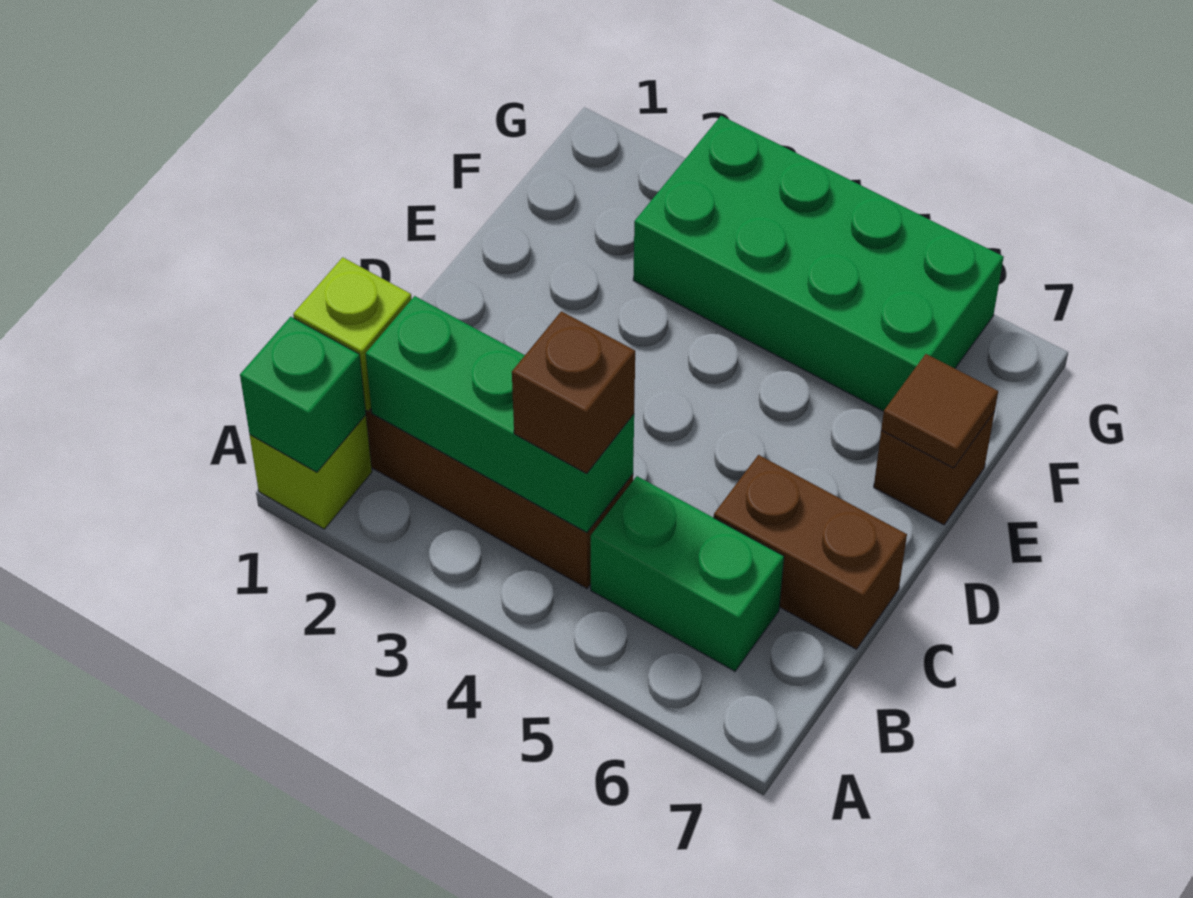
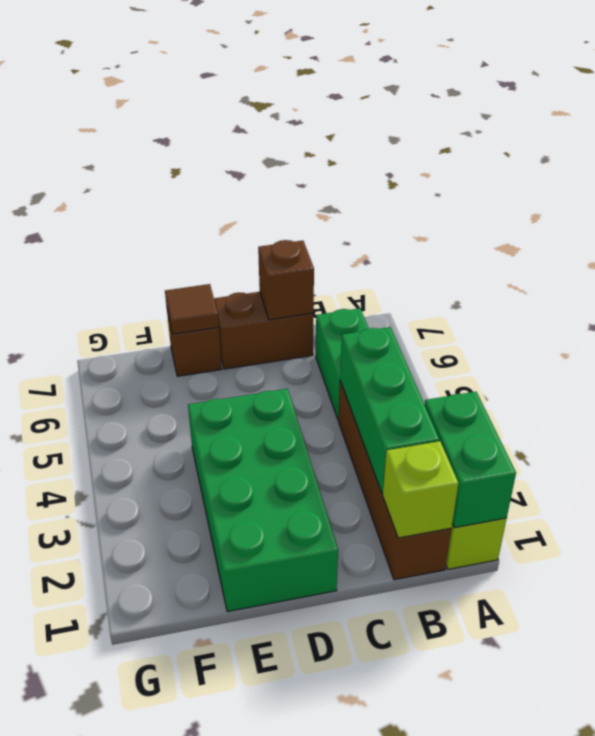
green brick A1 level 2 -> green brick A1:A2 level 2
brown brick B4 level 3 -> brown brick C7 level 2
brown brick C6:C7 level 1 -> brown brick C7:D7 level 1
green brick F3:G6 level 1 -> green brick D1:E4 level 1

